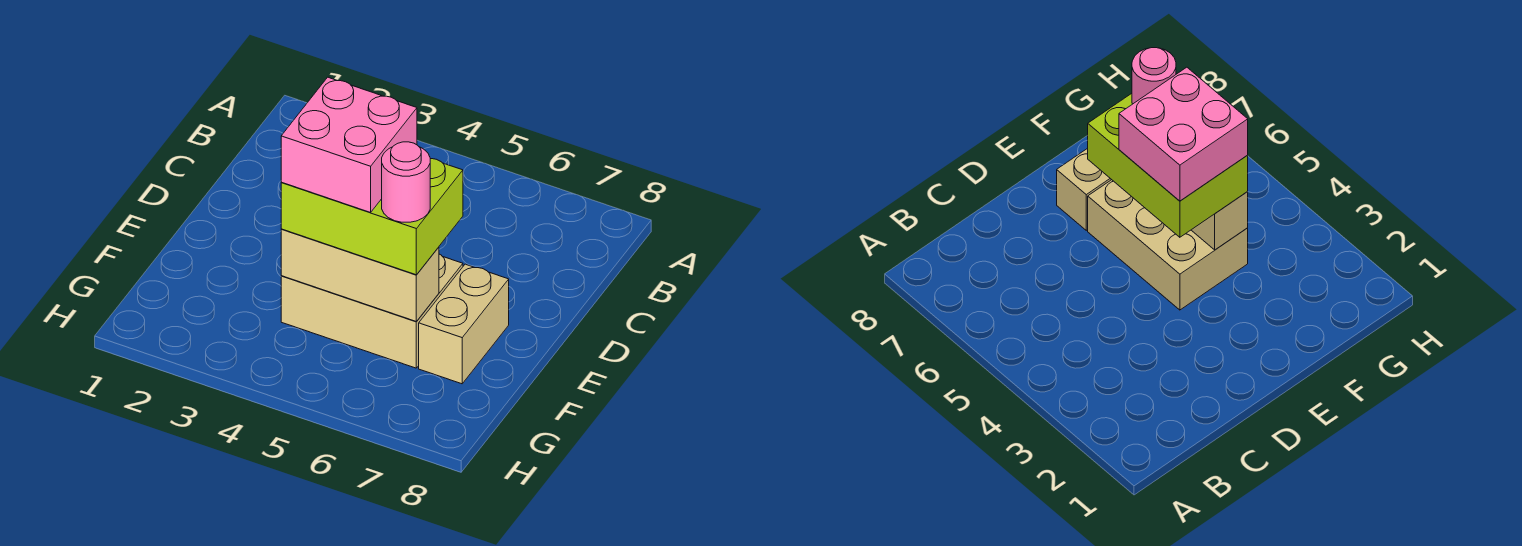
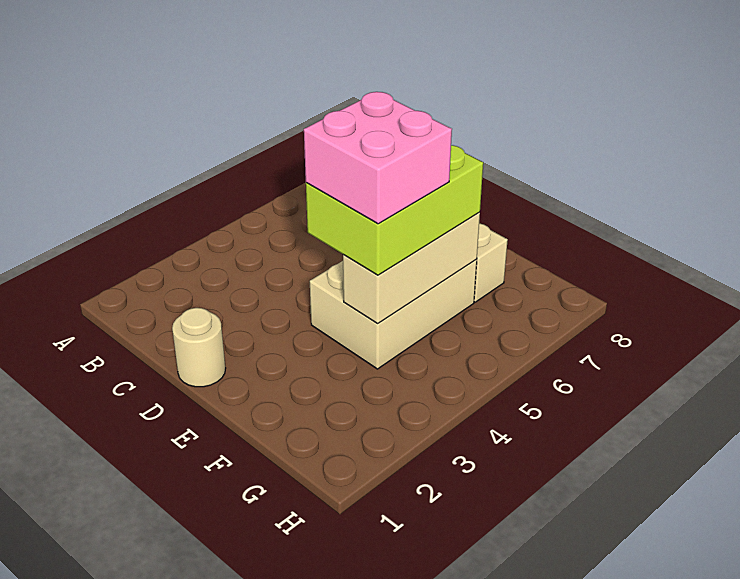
none -> tan round brick D1 level 1
pink round brick F6 level 4 -> none

